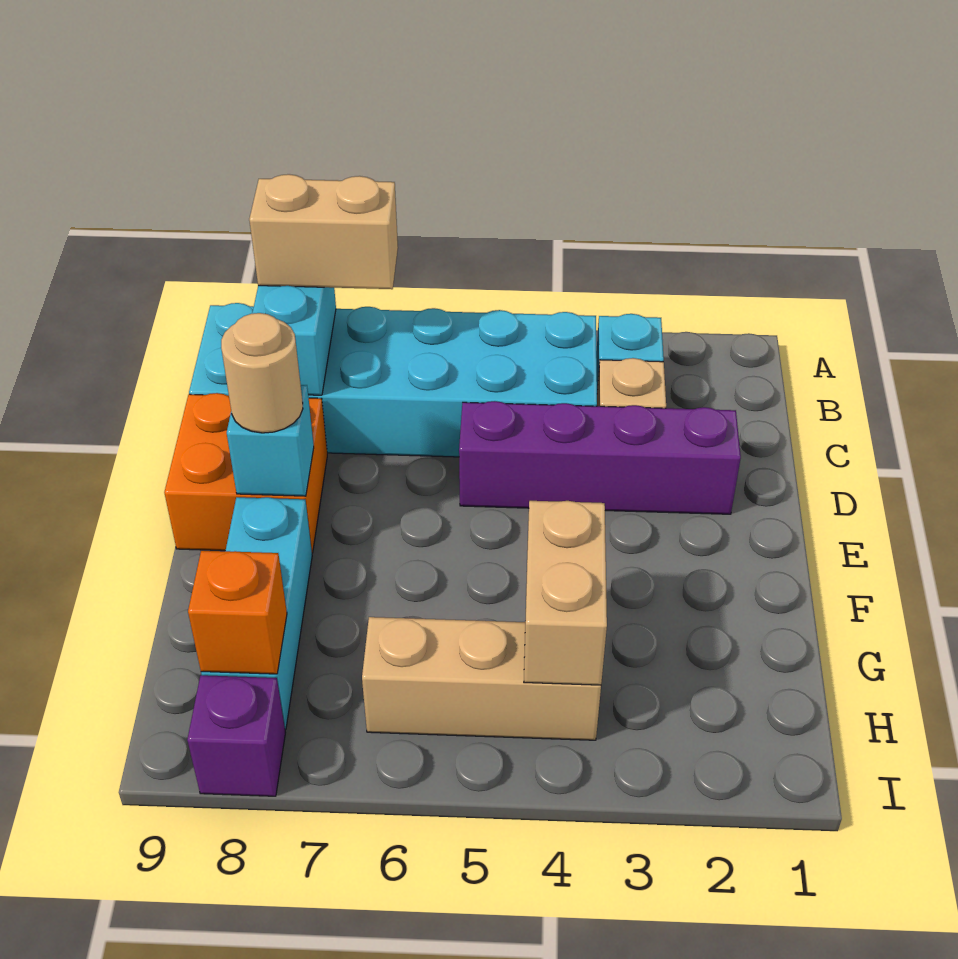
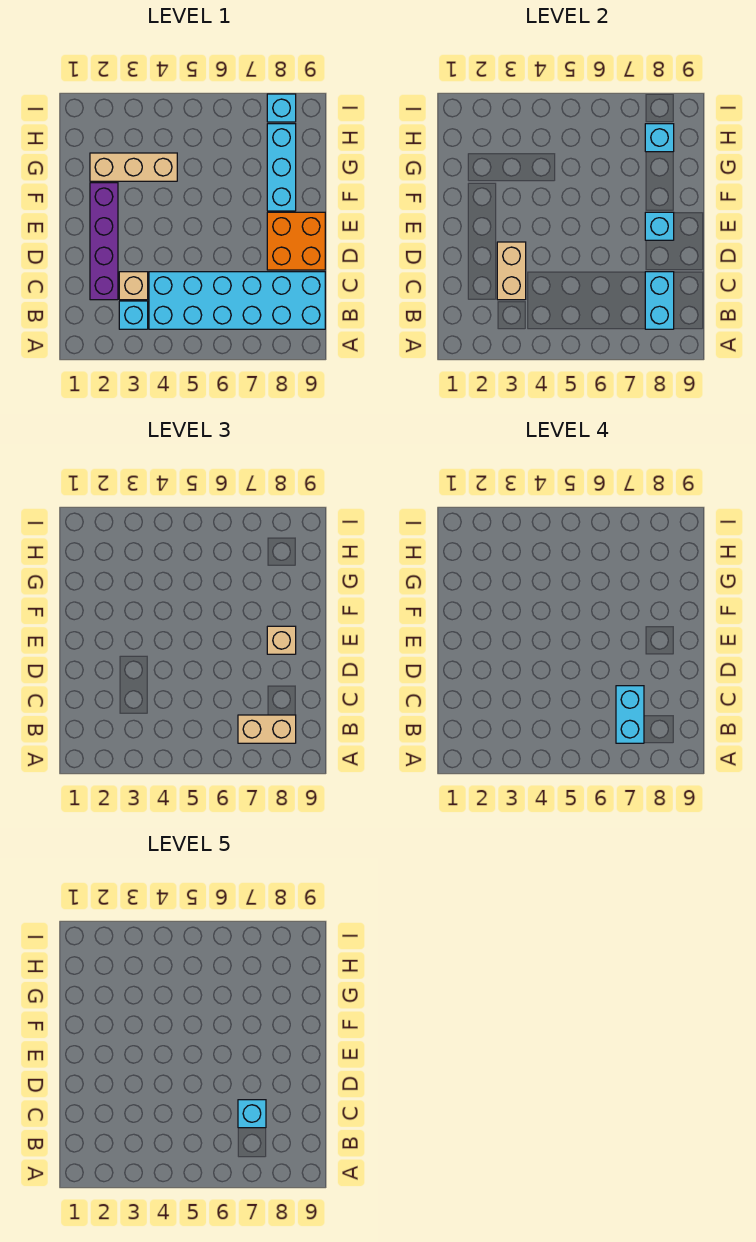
none -> cyan brick B7:C7 level 4
none -> cyan brick C7 level 5
purple brick D2:D5 level 1 -> purple brick C2:F2 level 1
tan round brick E8 level 3 -> tan brick E8 level 3
tan brick G4:H4 level 2 -> tan brick C3:D3 level 2
tan brick H4:H6 level 1 -> tan brick G2:G4 level 1
orange brick H8 level 2 -> cyan brick H8 level 2
purple brick I8 level 1 -> cyan brick I8 level 1

